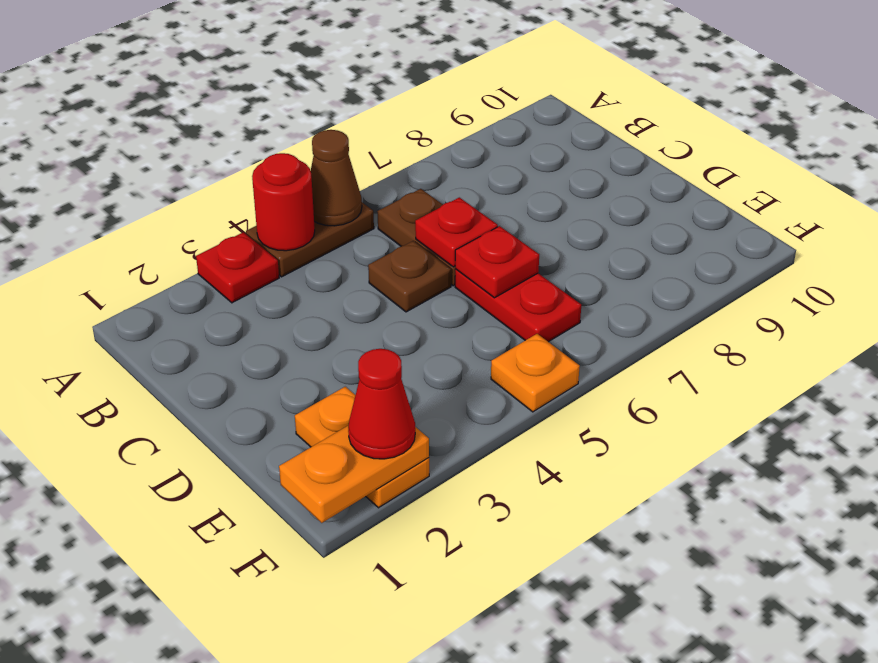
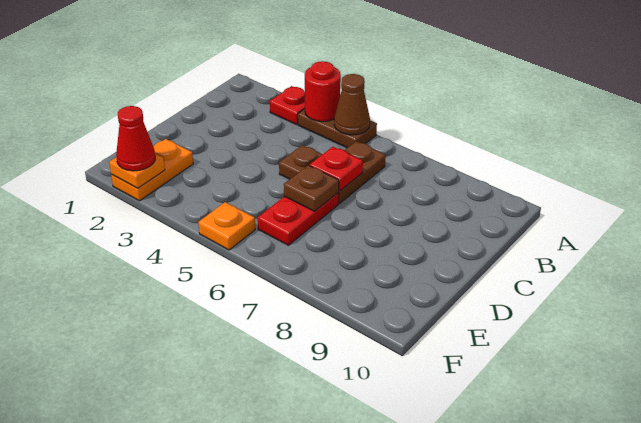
red plate D6 level 2 -> brown plate D6 level 2
orange plate F1:F2 level 2 -> orange plate F2 level 2

